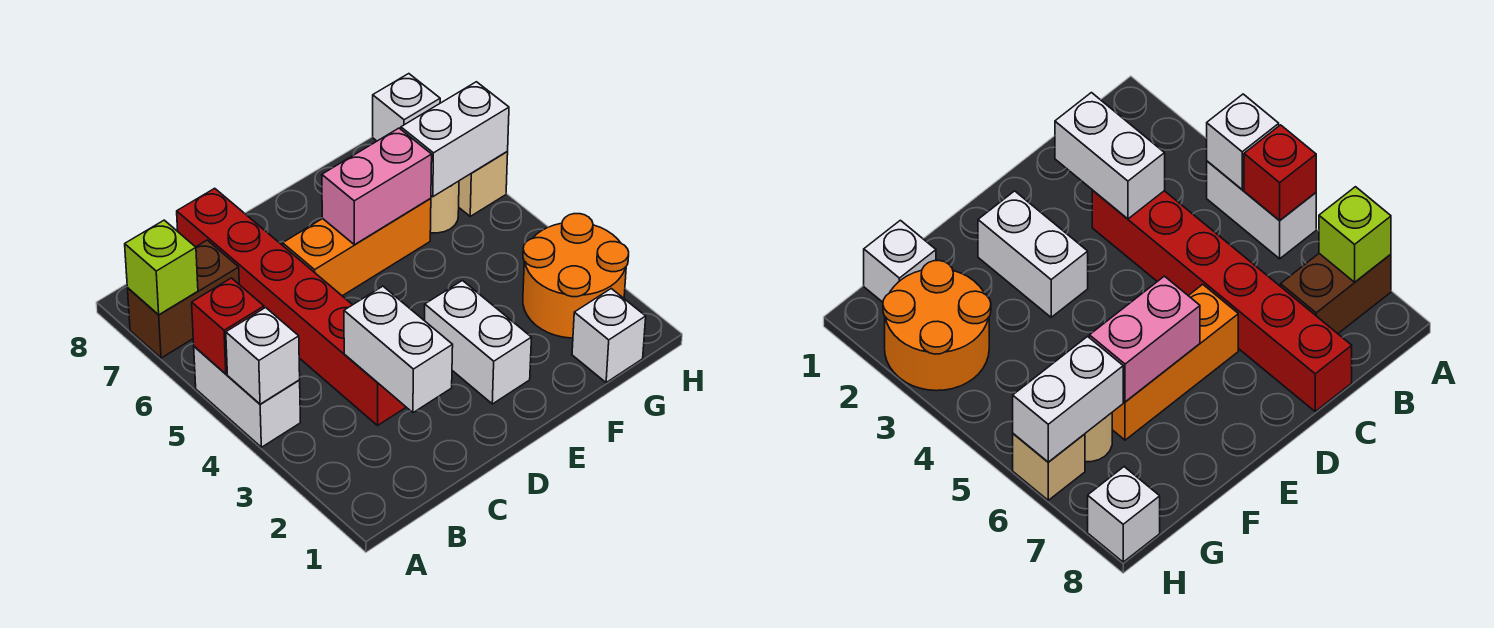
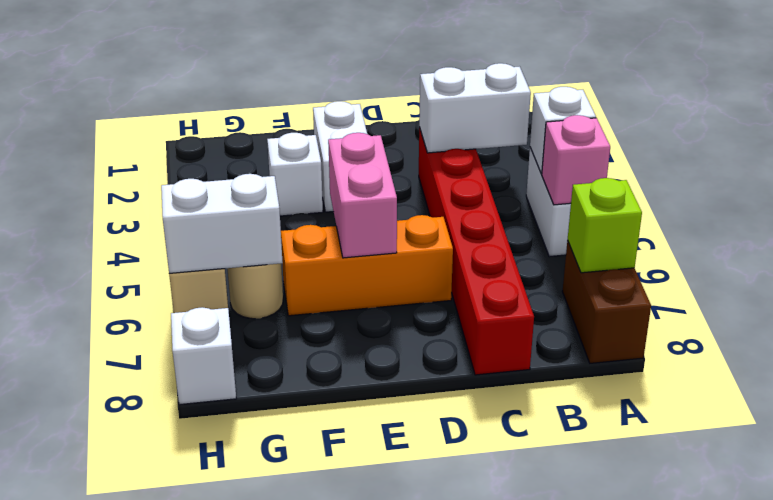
red brick A5 level 2 -> pink brick A5 level 2
brown brick A7:B7 level 1 -> brown brick A7:A8 level 1
white brick C2:C3 level 2 -> white brick B3:C3 level 2
pink brick E6:F6 level 2 -> pink brick E5:E6 level 2
white brick G1 level 1 -> white brick F3 level 1
orange round brick G2:H3 level 1 -> none

